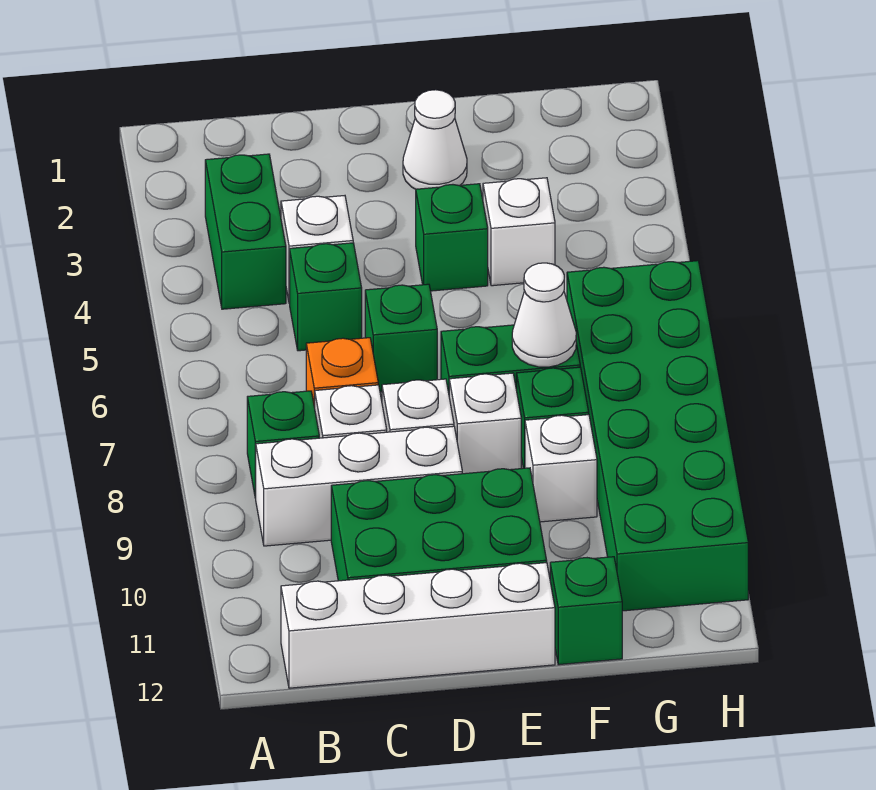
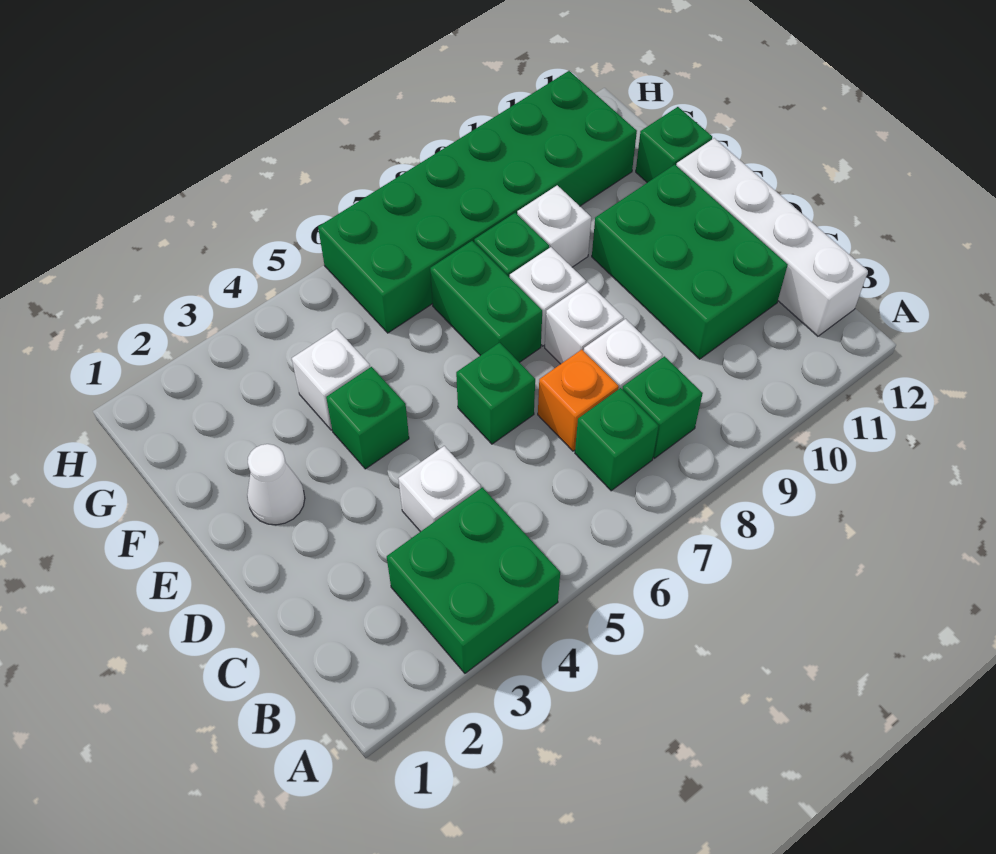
green brick B3:B4 level 1 -> green brick A3:B4 level 1
white brick B9:D9 level 1 -> none
green brick C5 level 1 -> green brick B7 level 1
white cone F7 level 2 -> none

